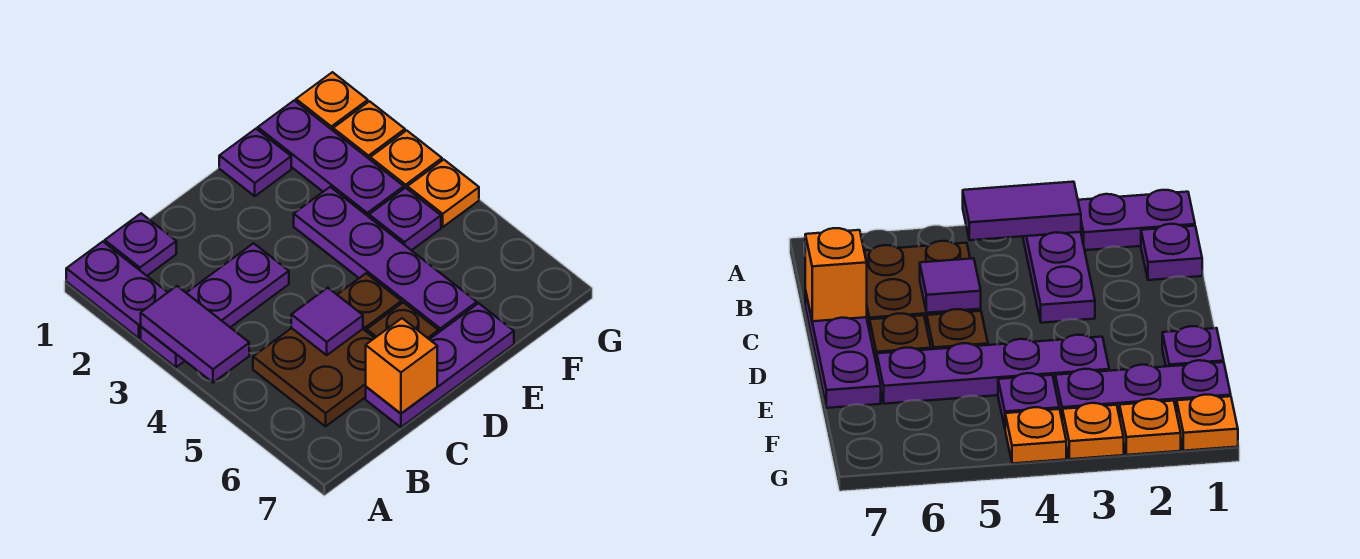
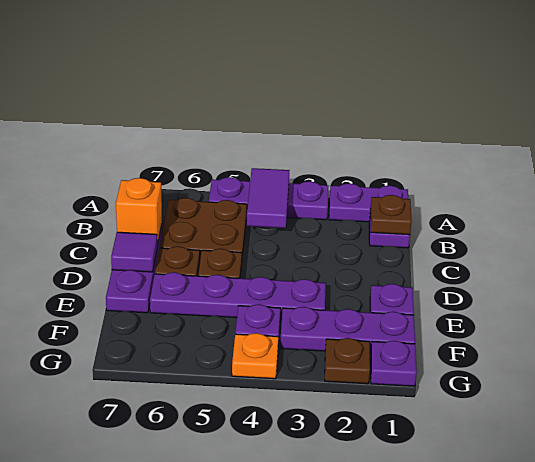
purple plate A3:C3 level 1 -> purple plate A3:A5 level 1
purple tile A3:A4 level 2 -> purple tile A4:B4 level 2
none -> brown plate B1 level 2
purple tile C5 level 2 -> purple tile D7 level 2
orange plate G1 level 1 -> purple plate G1 level 1
orange plate G2 level 1 -> brown plate G2 level 1
orange plate G3 level 1 -> none

